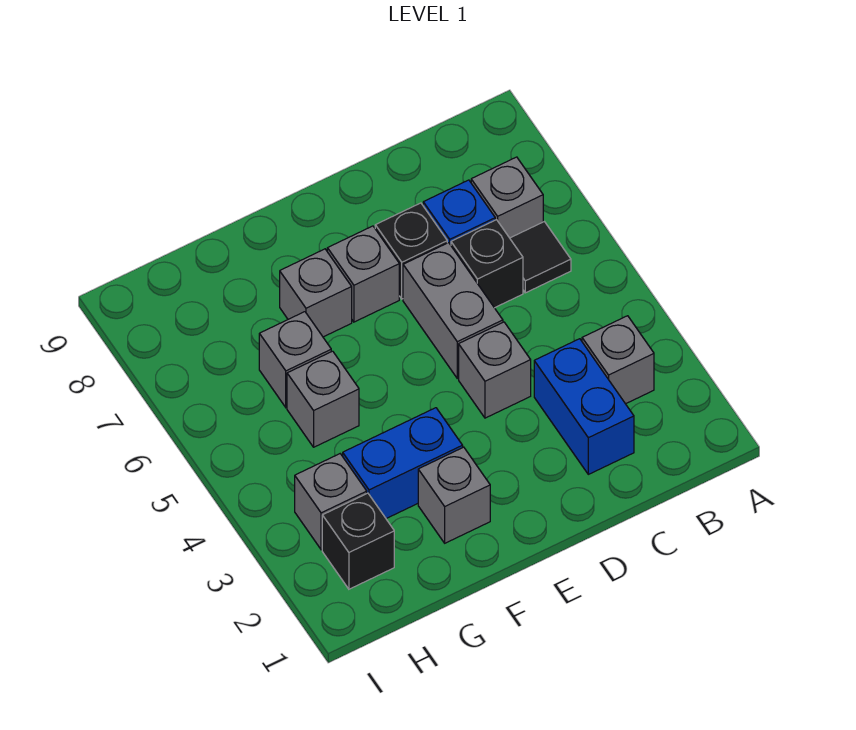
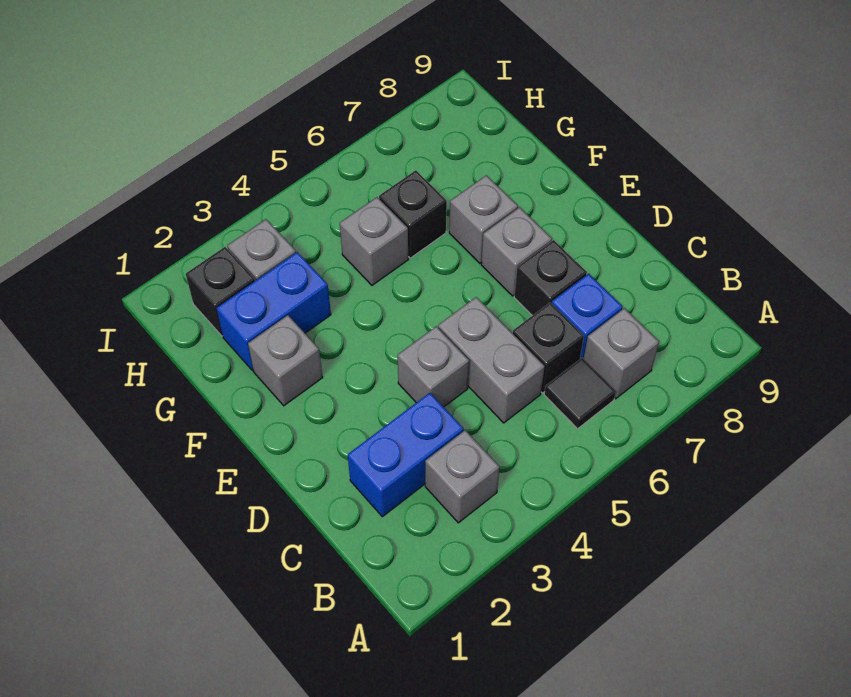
grey brick D5:D6 level 1 -> grey brick C5:D5 level 1
blue brick F3:G3 level 1 -> blue brick G2:G3 level 1
grey brick G6 level 1 -> black brick G6 level 1

